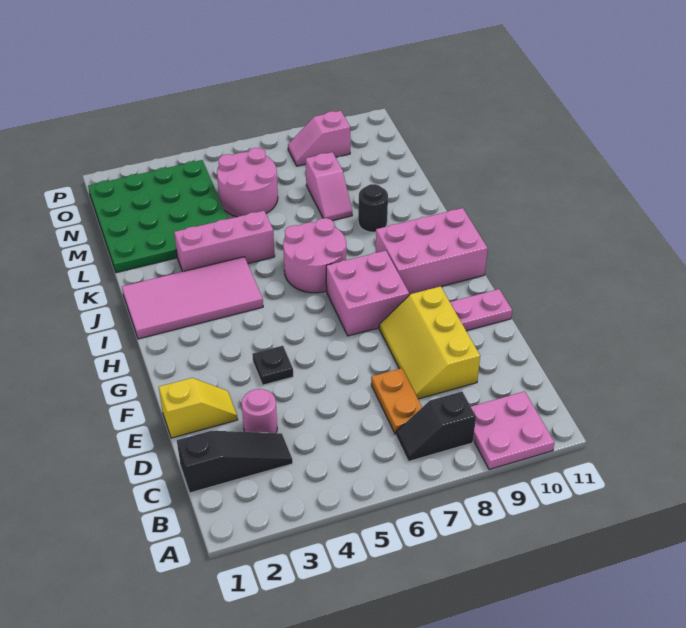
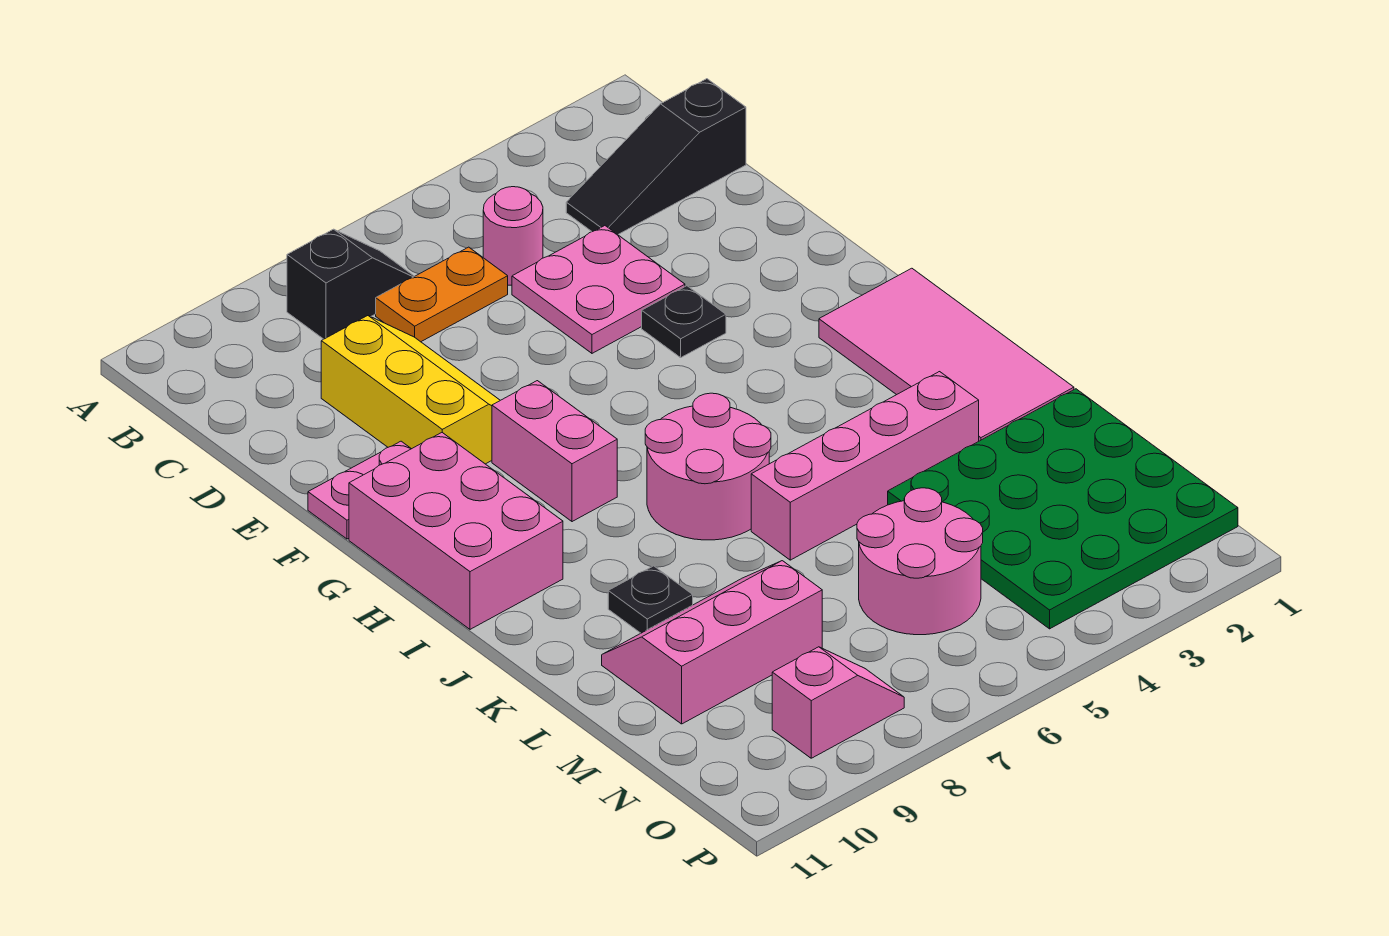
pink plate A9:B10 level 1 -> pink plate D4:E5 level 1
orange plate C7:D7 level 1 -> orange plate C6:C7 level 1
pink round brick D3 level 1 -> pink round brick C5 level 1
yellow slope E1:E2 level 1 top 1 -> none
pink brick G7:H8 level 1 -> pink brick G8:H8 level 1
pink brick H9:I11 level 1 -> pink brick G10:I11 level 1
pink tile I1:J4 level 1 -> pink tile H1:K2 level 1
pink brick K3:K5 level 1 -> pink brick K3:K6 level 1
black round brick K9 level 1 -> black plate K9 level 1
pink slope L8:M8 level 1 top M -> pink slope L8:M10 level 1 top M

